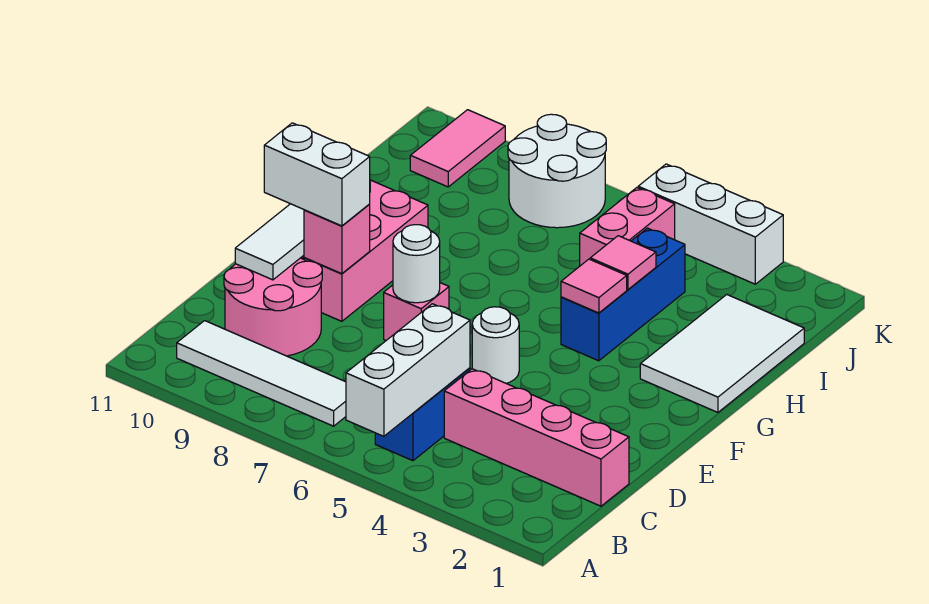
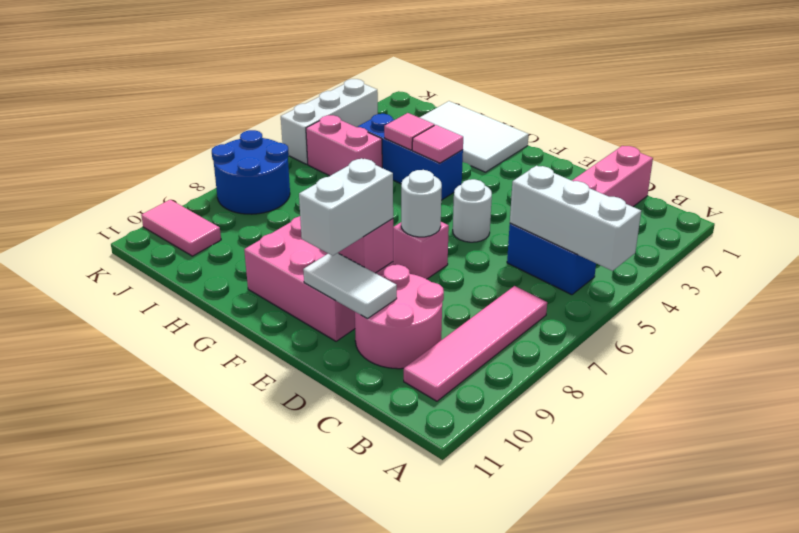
white tile B7:B10 level 1 -> pink tile B7:B10 level 1
white round brick J7:K8 level 1 -> blue round brick J7:K8 level 1

